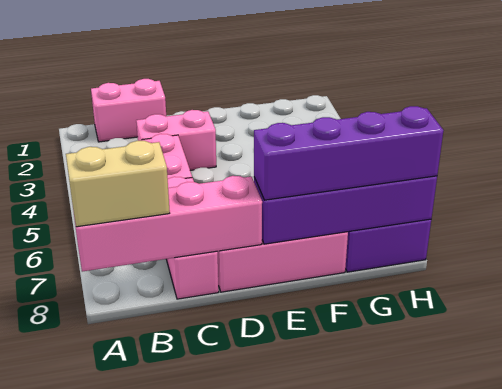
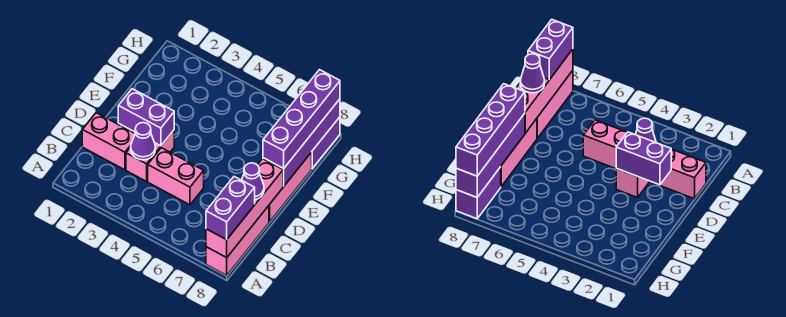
tan brick A8:B8 level 3 -> purple brick A8:B8 level 3
pink brick B1:C1 level 1 -> pink brick C1:C2 level 1
none -> purple cone C3 level 2
pink brick C6:C8 level 1 -> pink brick A8:C8 level 1
none -> purple cone C8 level 3
none -> purple brick D2:D3 level 2

